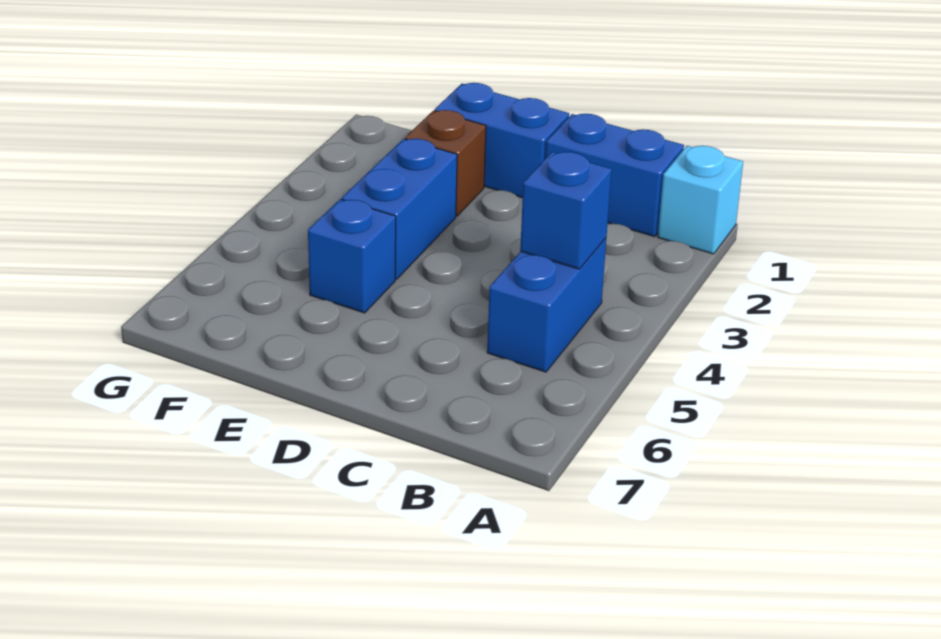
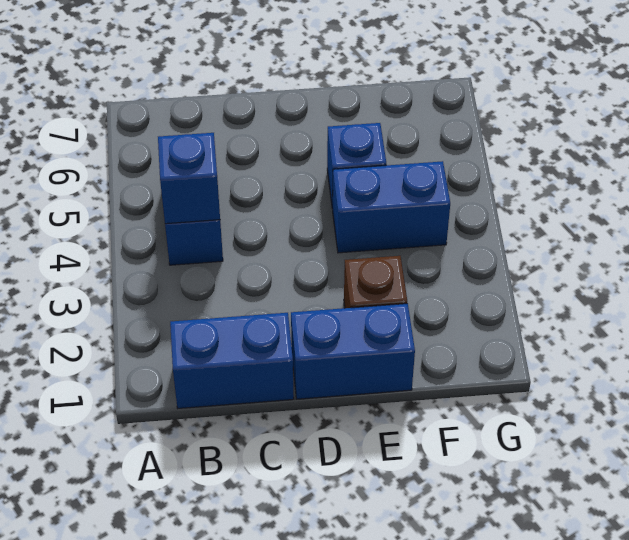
cyan brick A1 level 1 -> none
blue brick E3:E4 level 1 -> blue brick E4:F4 level 1

